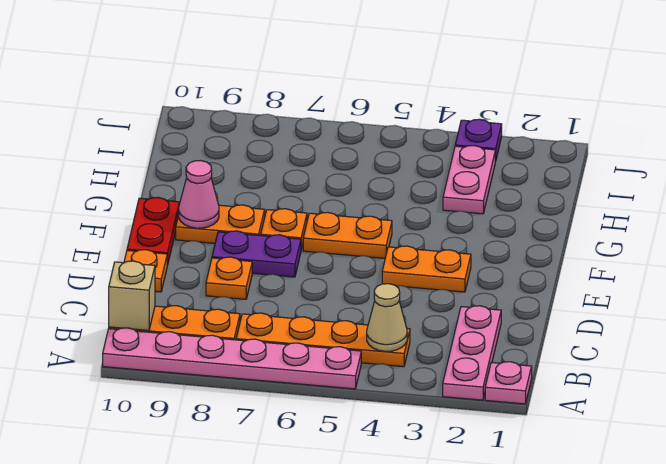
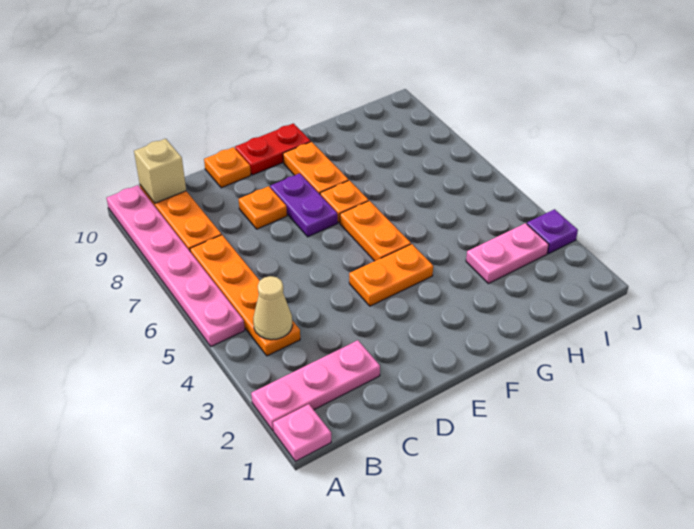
orange plate E3:E4 level 1 -> orange plate E4:F4 level 1
pink cone F9 level 2 -> none

